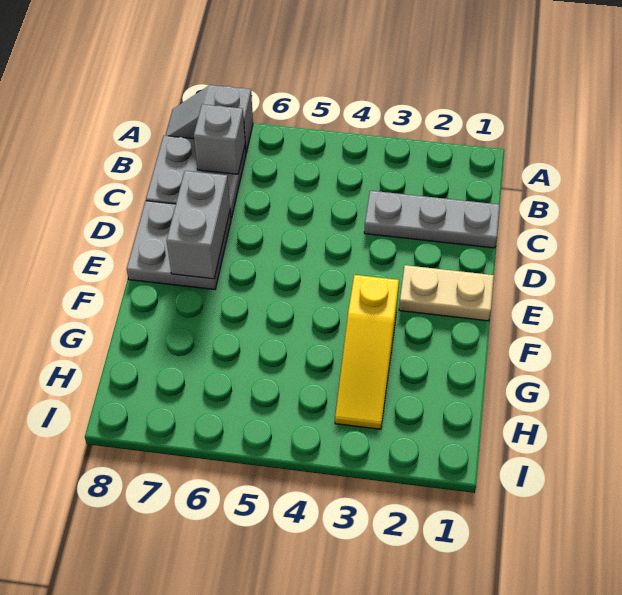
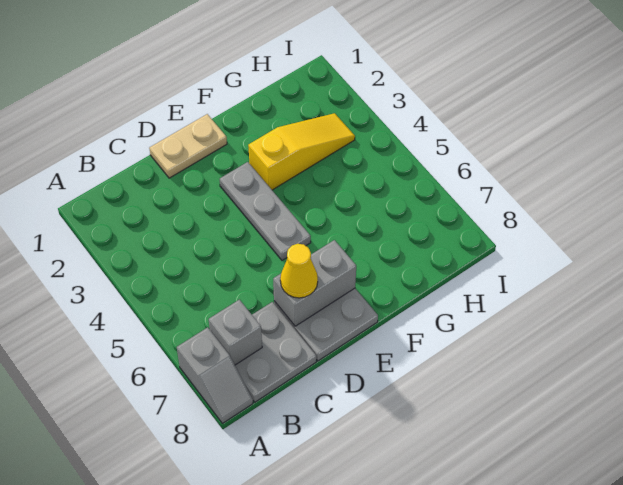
grey plate C1:C3 level 1 -> grey plate E3:E5 level 1
none -> yellow cone D7 level 3
tan plate E1:E2 level 1 -> tan plate D1:E1 level 1

